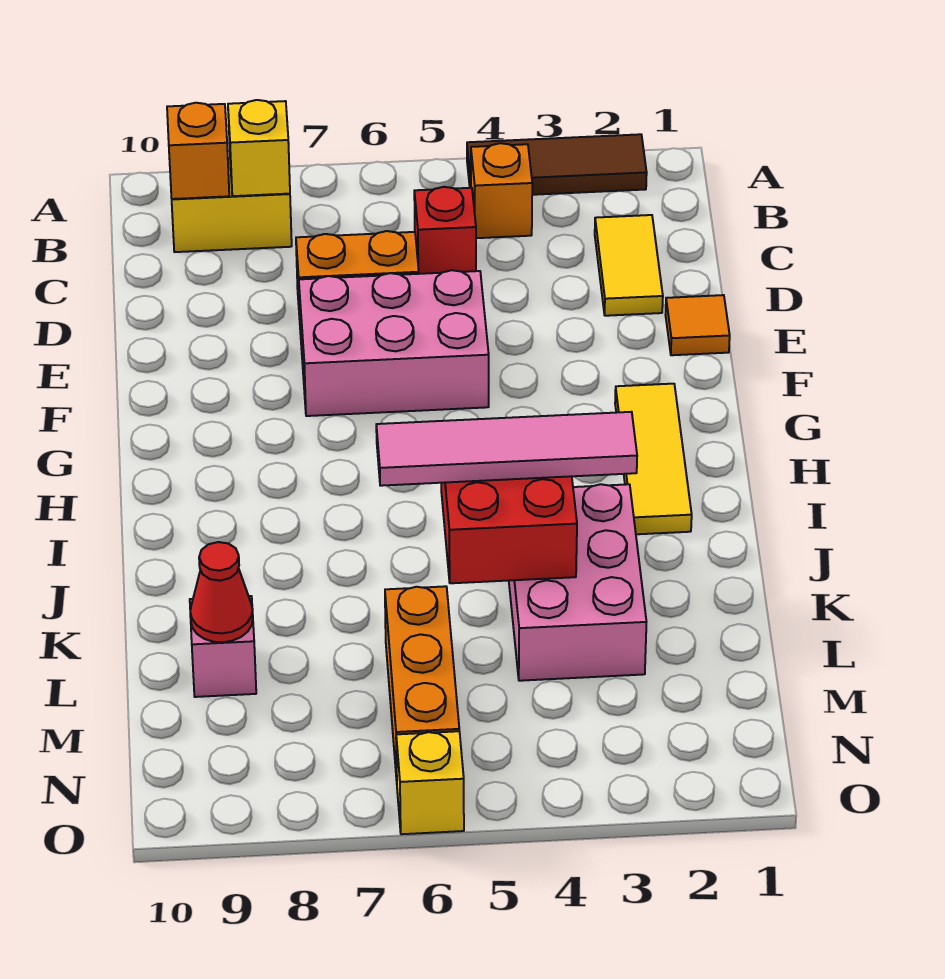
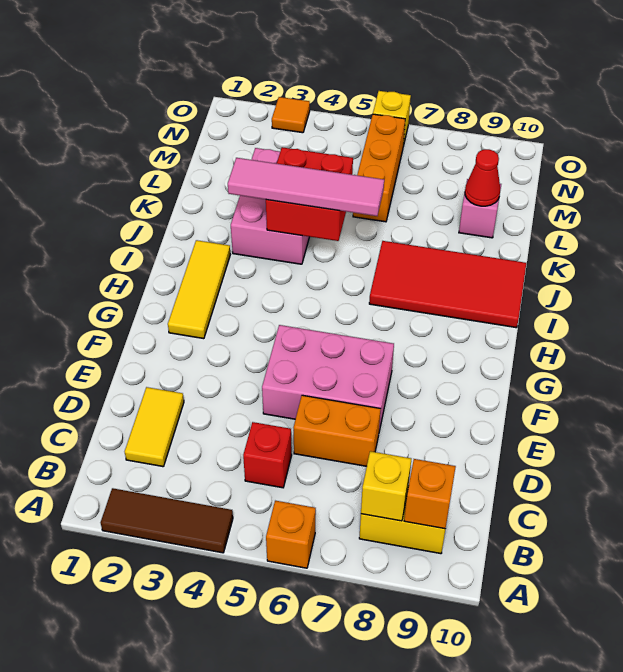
orange brick B4 level 1 -> orange brick A6 level 1
orange tile E1 level 1 -> orange tile O3 level 1
none -> red tile I7:J10 level 1

